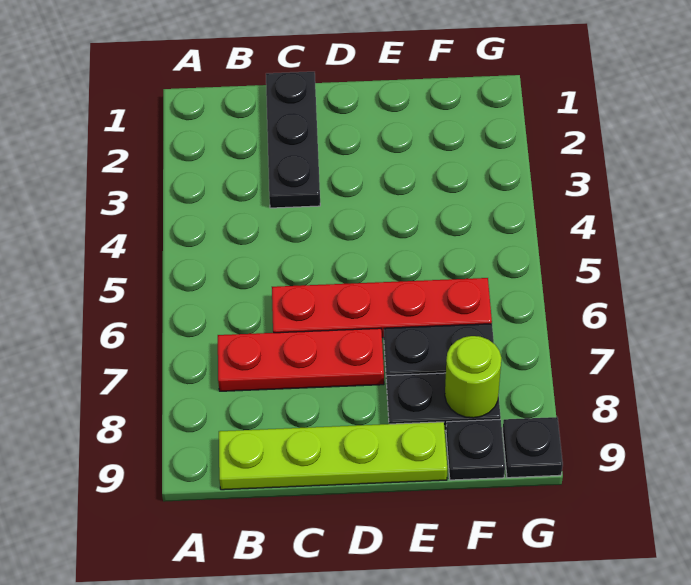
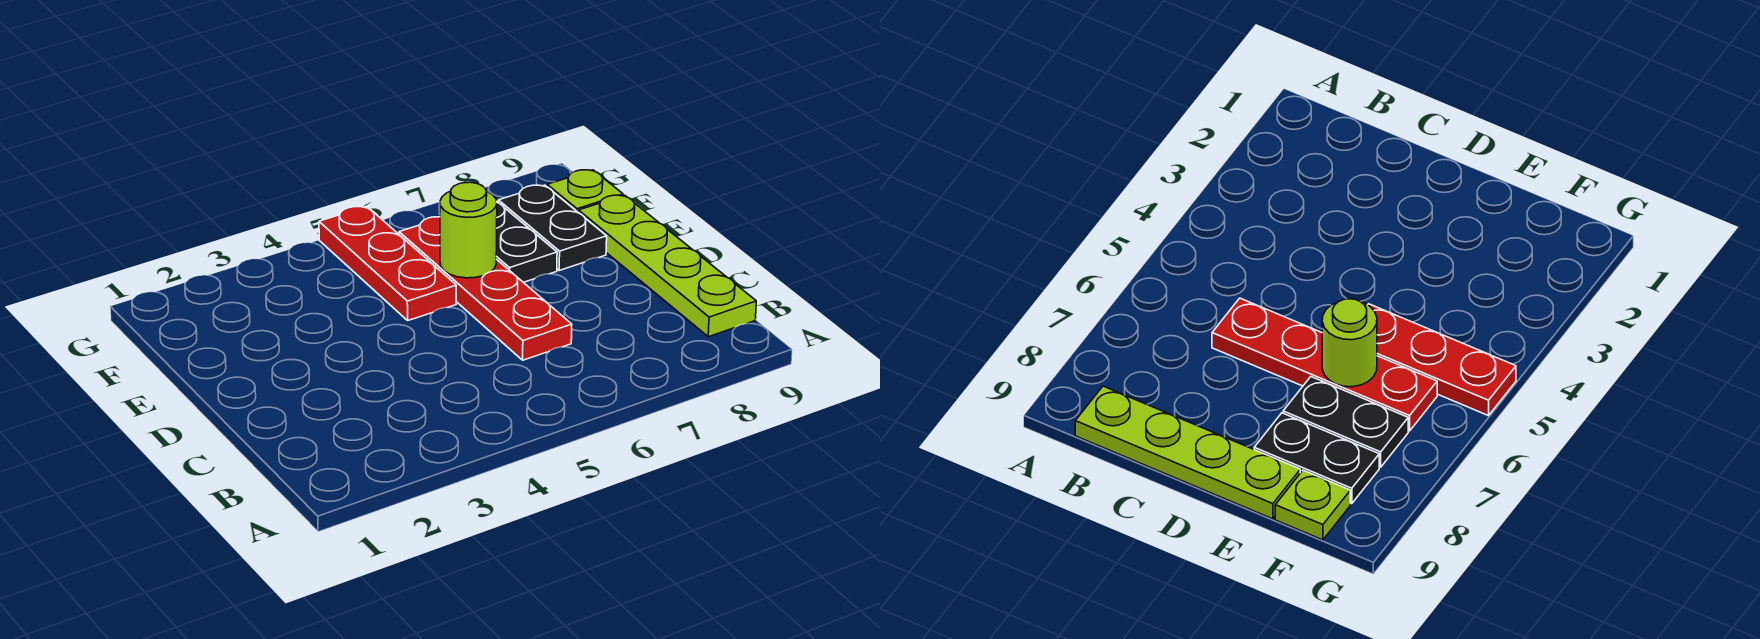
red plate B7:D7 level 1 -> red plate E5:G5 level 1
black plate C1:C3 level 1 -> none
lime round brick F8 level 2 -> lime round brick E6 level 2
black plate F9 level 1 -> lime plate F9 level 1
black plate G9 level 1 -> none

